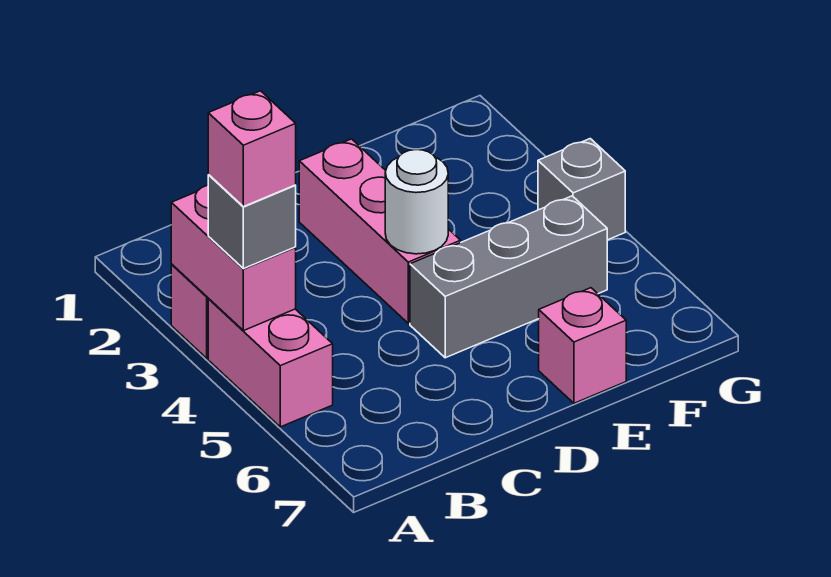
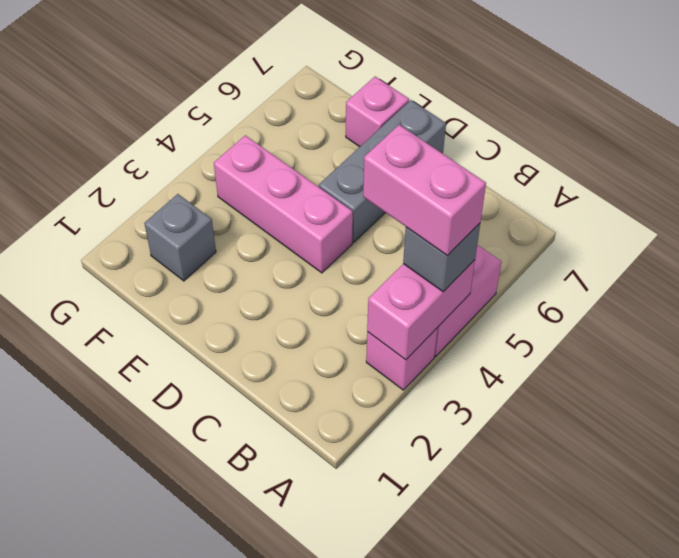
pink brick A4 level 4 -> pink brick A4:B4 level 4
pink brick D2:D4 level 1 -> pink brick D4:F4 level 1
white round brick D4 level 2 -> none
grey brick D5:F5 level 1 -> grey brick D5:D7 level 1
grey brick G4 level 1 -> grey brick F2 level 1

